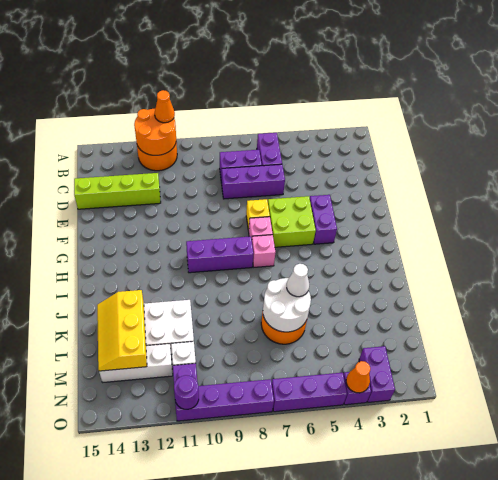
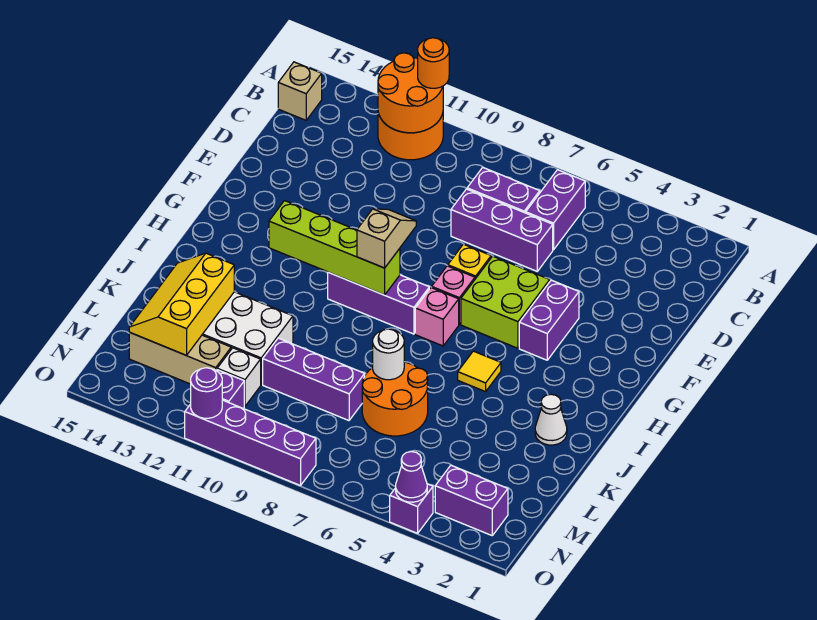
orange cone A11 level 3 -> orange round brick A11 level 3
none -> tan brick B15 level 1
lime brick D12:D15 level 1 -> lime brick H9:H12 level 2
none -> tan slope G9:H9 level 3 top H
none -> yellow tile I5 level 1
white round brick K6:L7 level 2 -> white round brick K7 level 2
white cone K6 level 3 -> white cone J2 level 1
white brick M12:M14 level 1 -> tan brick M12:M14 level 1
purple brick N3:O3 level 1 -> purple brick N2:N3 level 1
orange cone O4 level 2 -> purple cone O4 level 2
purple brick O5:O7 level 1 -> purple brick L8:L10 level 1

